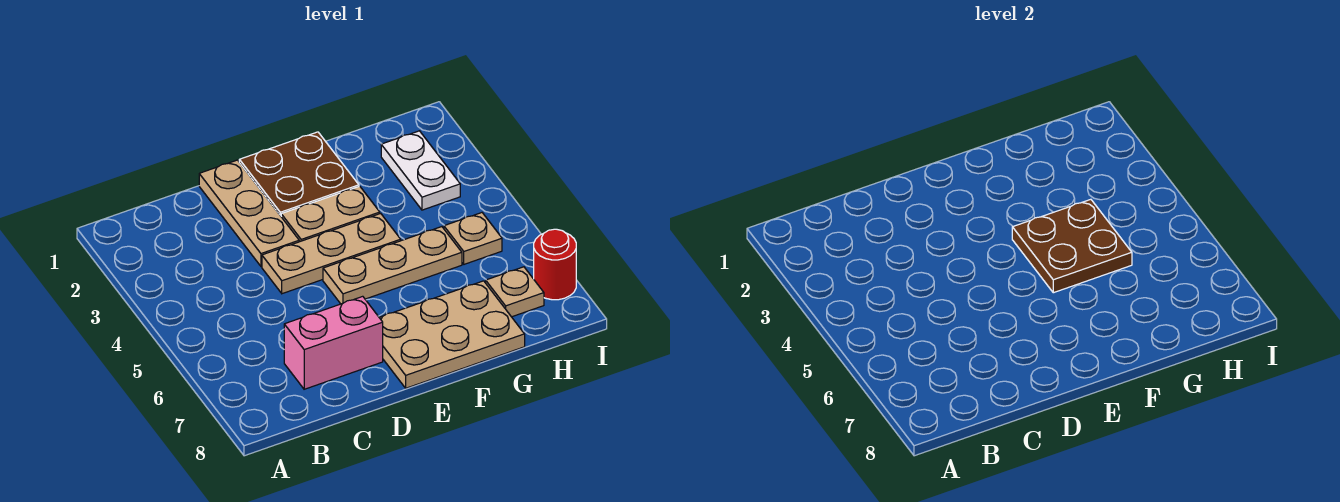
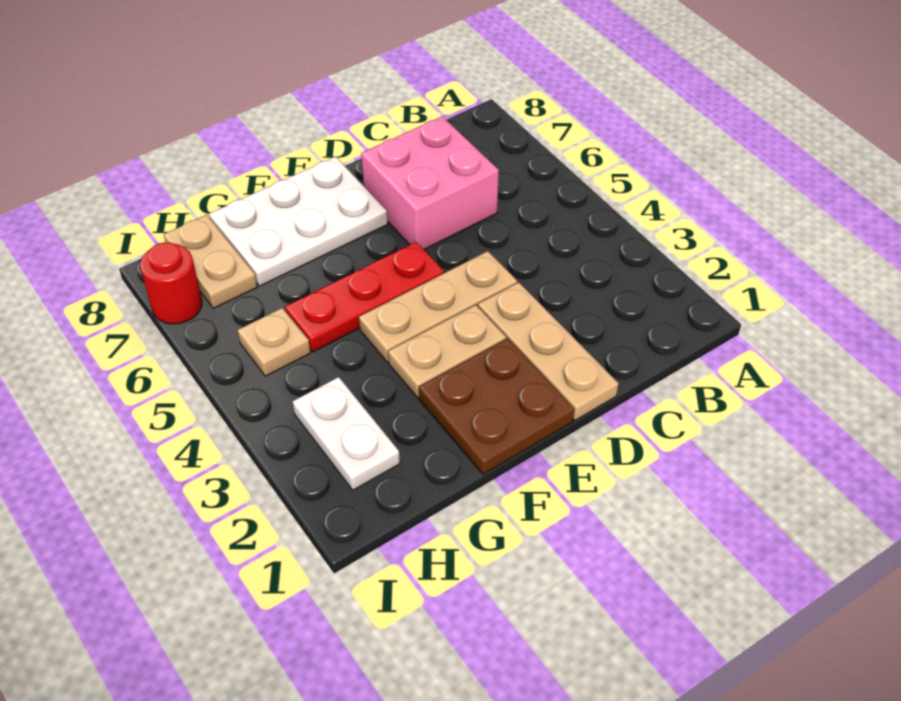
pink brick C7:D7 level 1 -> pink brick C6:D7 level 1
tan plate E5:G5 level 1 -> red plate E5:G5 level 1
tan plate E7:G8 level 1 -> white plate E7:G8 level 1
brown plate F4:G5 level 2 -> none
tan plate H7 level 1 -> tan plate H7:H8 level 1

